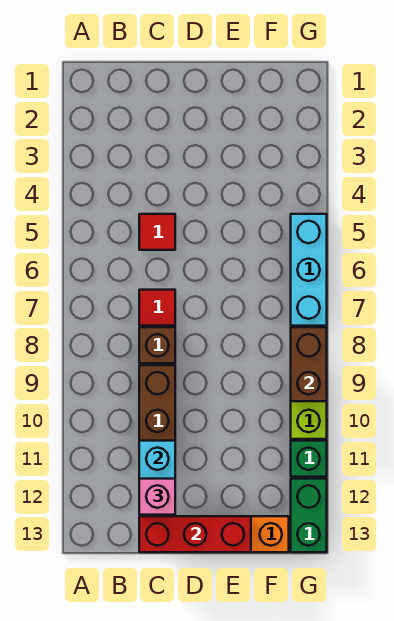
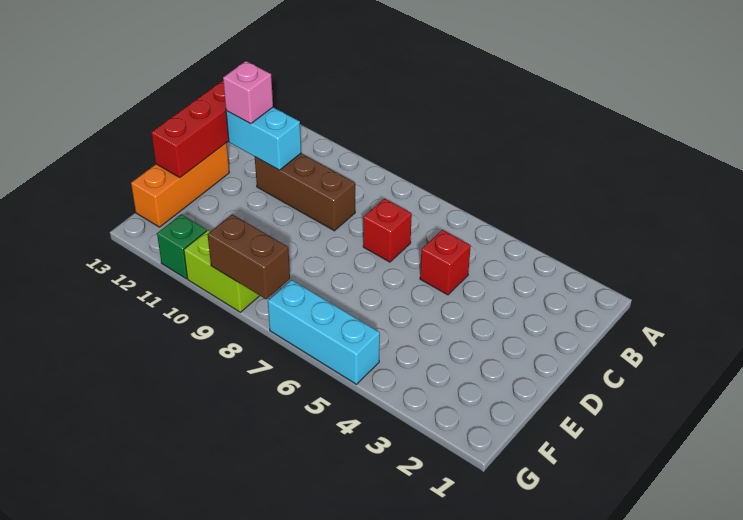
red tile C5 level 1 -> red brick C5 level 1
red tile C7 level 1 -> red brick C7 level 1
brown brick C8 level 1 -> none
green brick G12:G13 level 1 -> none

